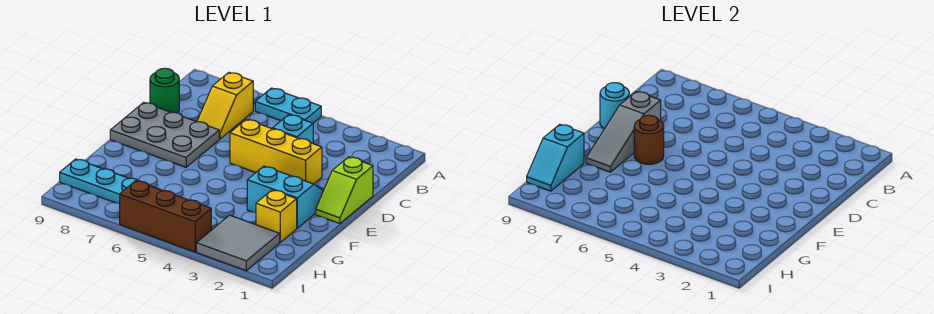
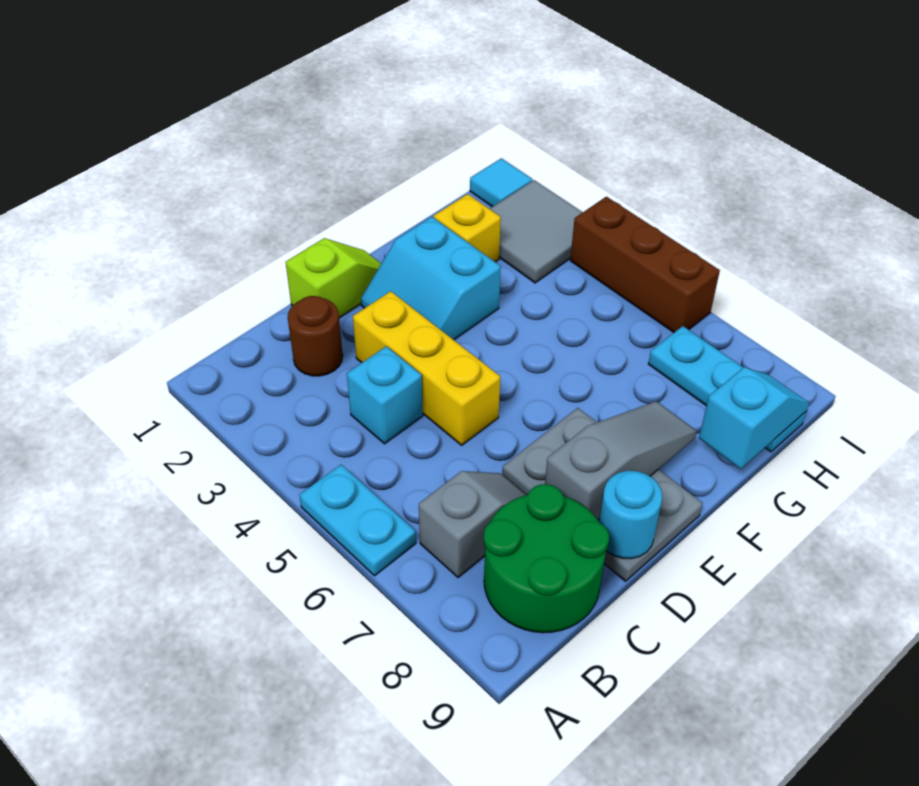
yellow slope B7:C7 level 1 top B -> grey slope B7:C7 level 1 top B
green round brick C9 level 1 -> green round brick B8:C9 level 1
brown round brick E7 level 2 -> brown round brick C2 level 1
none -> cyan tile I1 level 1

